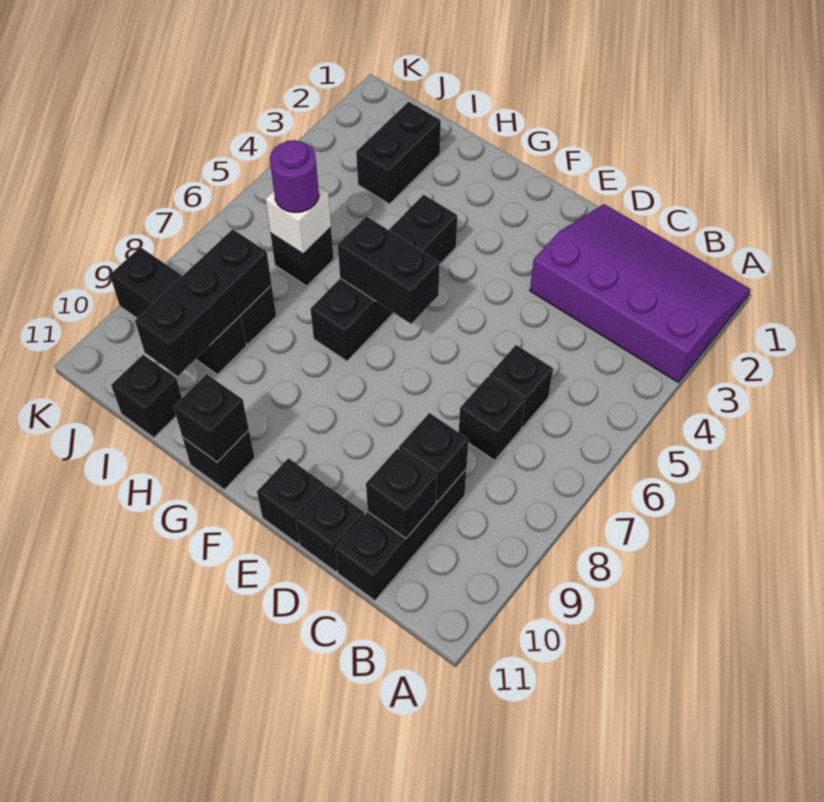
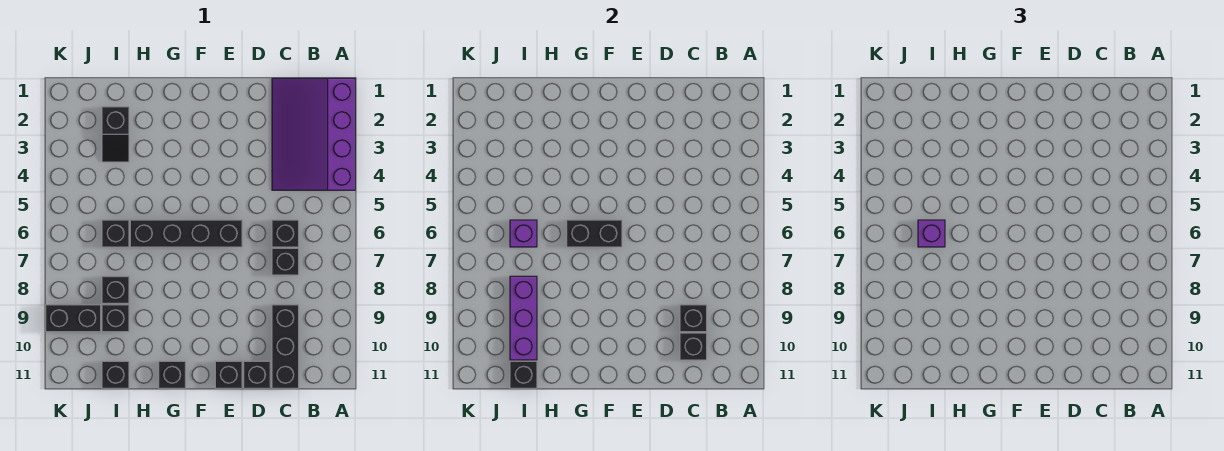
purple slope A1:D3 level 1 top 3 -> purple slope A1:C4 level 1 top A
black brick G4:G7 level 1 -> black brick E6:H6 level 1
black brick G11 level 2 -> black brick I11 level 2
black brick I2:I3 level 1 -> black slope I2:I3 level 1 top 2
white brick I6 level 2 -> purple brick I6 level 2
purple round brick I6 level 3 -> purple brick I6 level 3
black brick I8:I10 level 2 -> purple brick I8:I10 level 2

